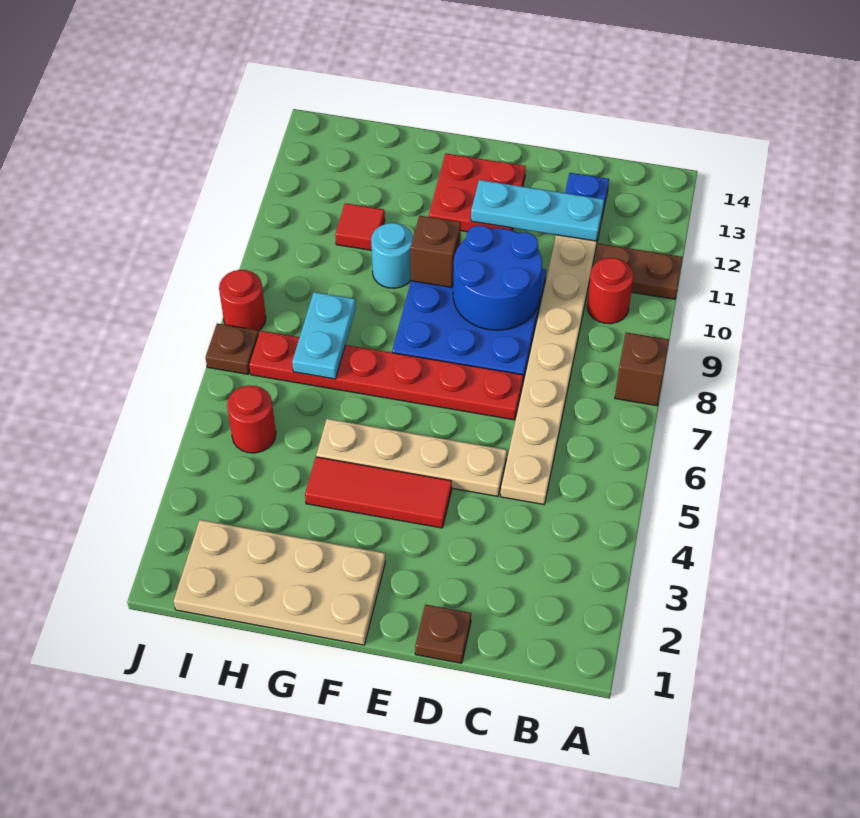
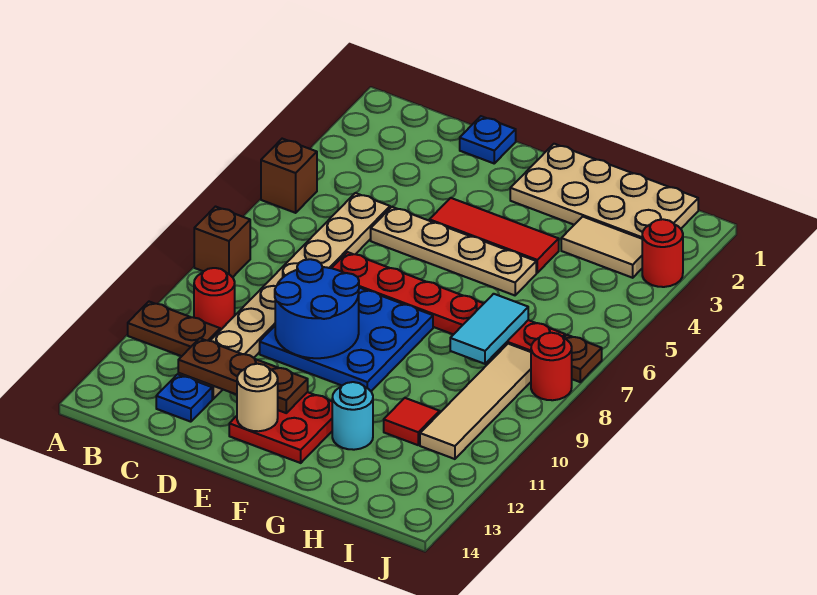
cyan plate C12:E12 level 2 -> brown plate C12:E12 level 2
brown plate D1 level 1 -> blue plate D1 level 1
none -> tan round brick E13 level 2
brown brick F10 level 2 -> brown brick A5 level 1
cyan round brick G10 level 1 -> cyan round brick G12 level 1
none -> tan tile H3:I3 level 1
cyan plate H7:H8 level 2 -> cyan tile H7:H8 level 2
red round brick I5 level 1 -> red round brick J3 level 1
none -> tan tile I8:I11 level 1

